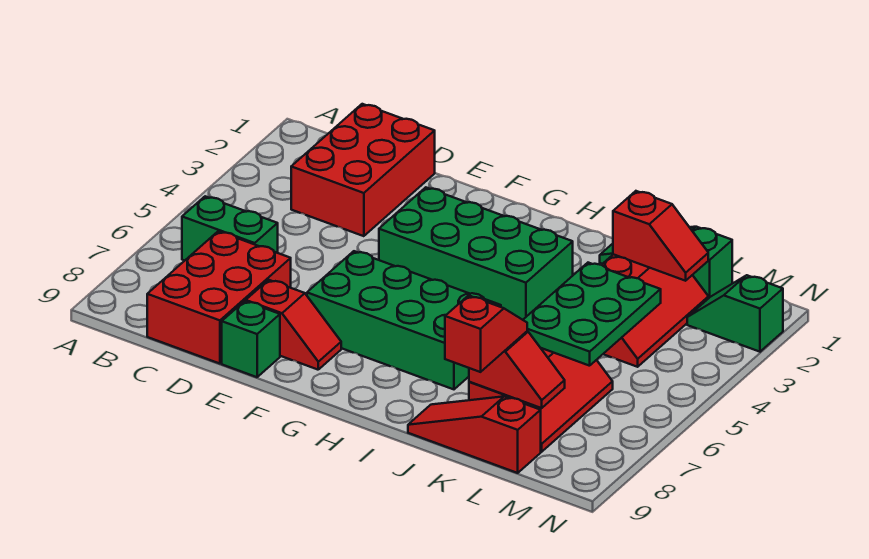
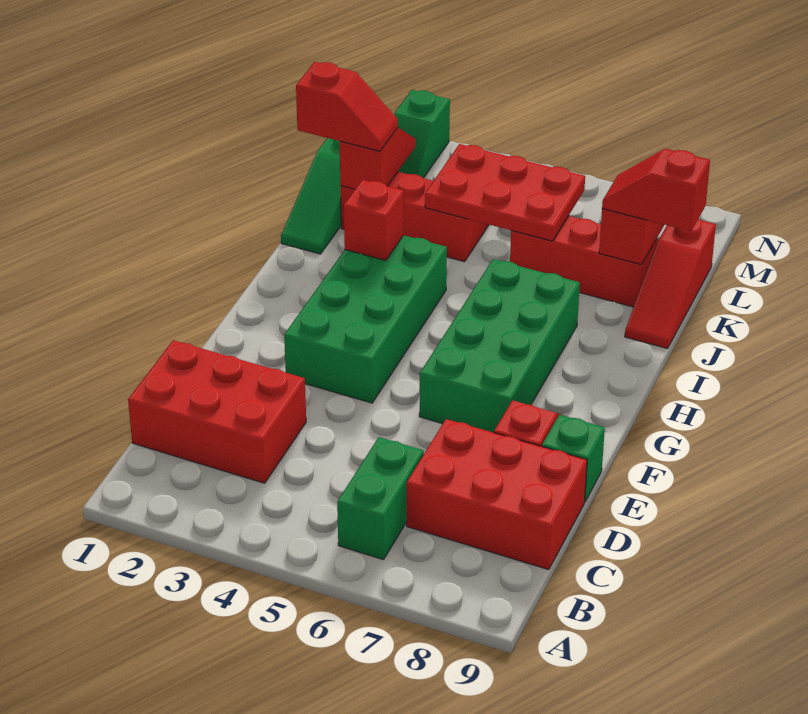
none -> red brick I3 level 2
none -> red slope K1:K2 level 3 top 1
green plate K4:L6 level 2 -> red plate K4:L6 level 2

